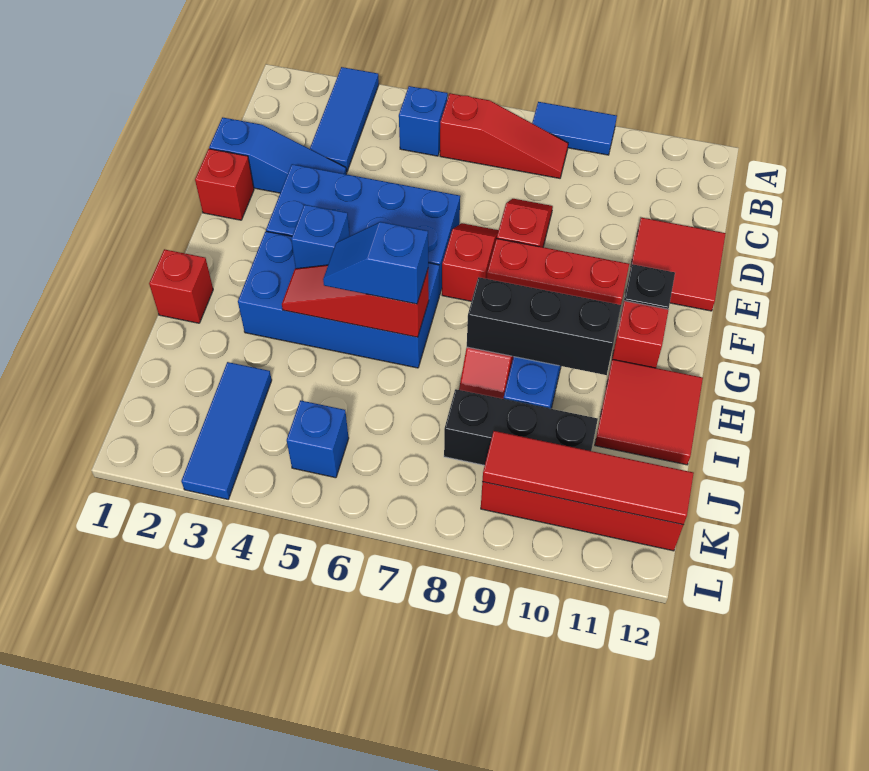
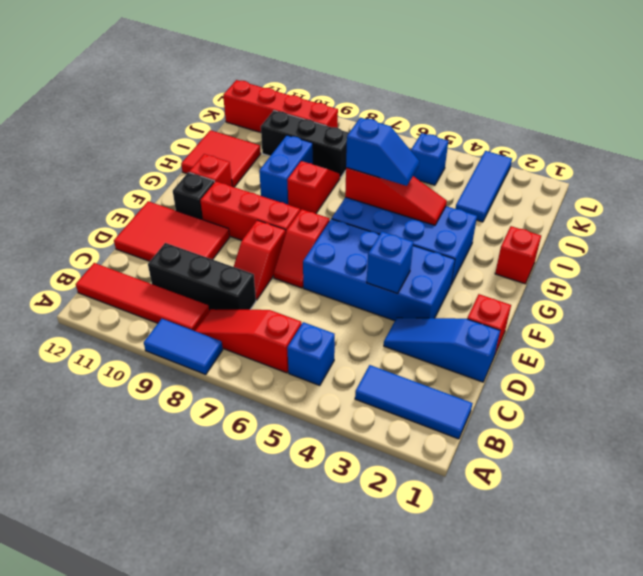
blue tile A3:C3 level 1 -> blue tile B1:B3 level 1
red tile D11:E12 level 1 -> red tile D10:E12 level 1
blue brick G4 level 2 -> blue brick E4 level 2
black brick H8:H10 level 2 -> black brick C8:C10 level 1
red tile K9:K12 level 2 -> red tile B9:B12 level 1

